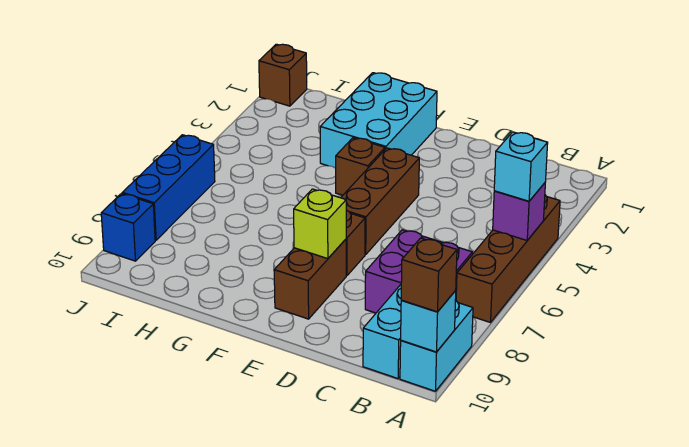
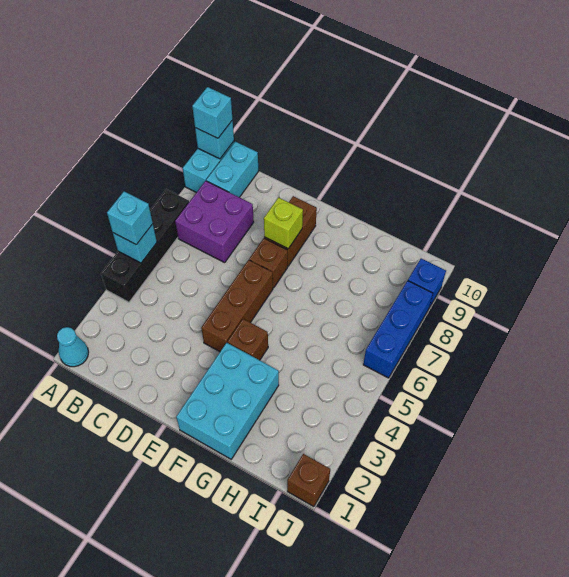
none -> cyan cone A1 level 1
brown brick A4:A7 level 1 -> black brick A4:A7 level 1
purple brick A5 level 2 -> cyan brick A5 level 2
brown brick A10 level 3 -> cyan brick A10 level 3

